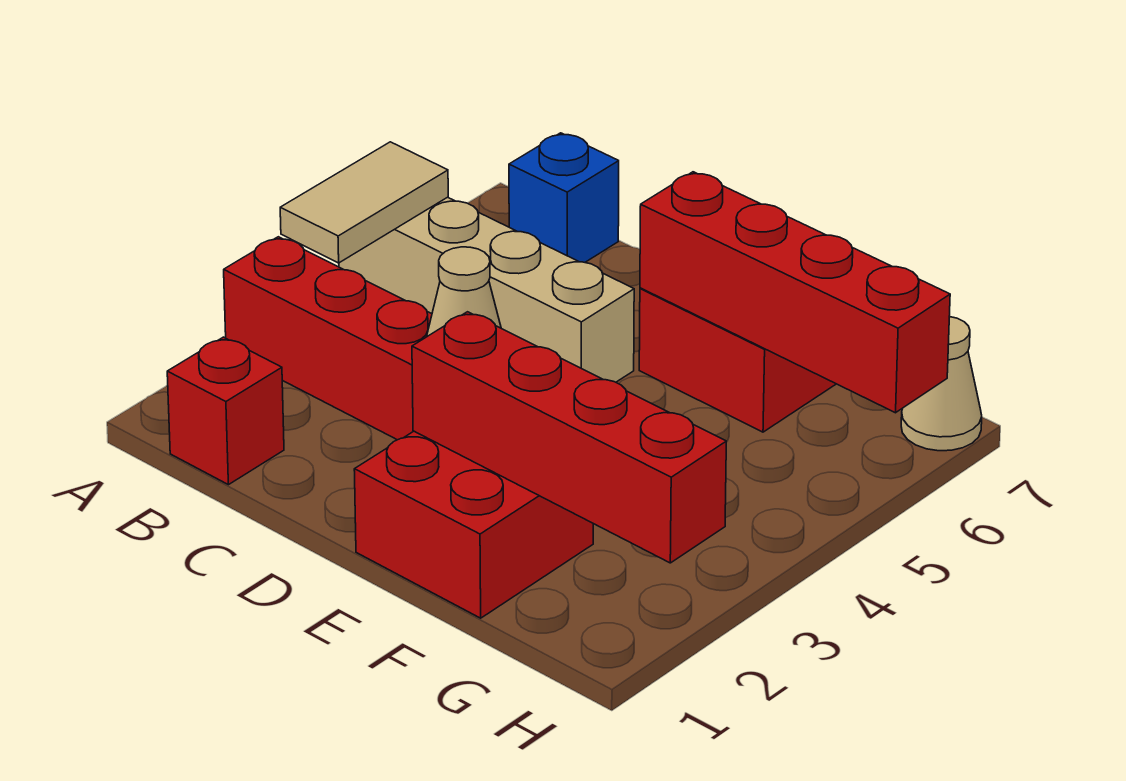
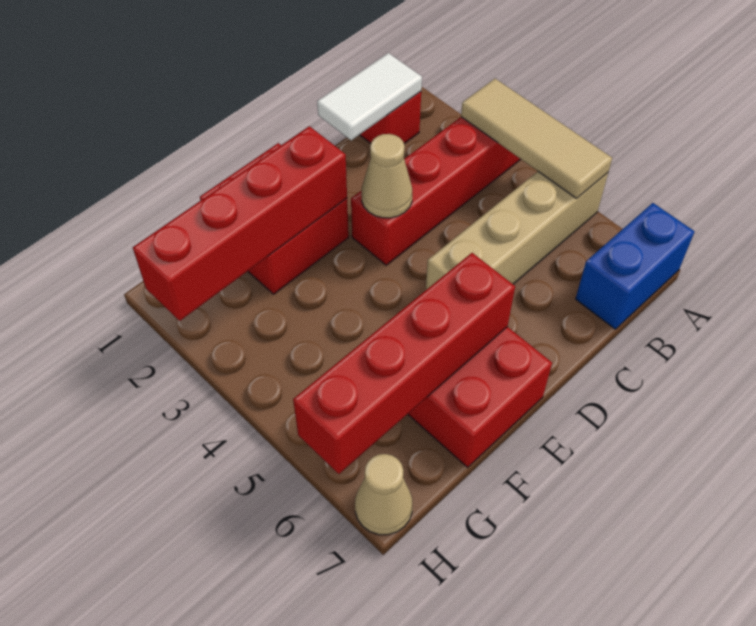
tan tile A4:A5 level 2 -> tan tile A3:A5 level 2
none -> white tile B1:C1 level 2
blue brick B7 level 1 -> blue brick A7:B7 level 1

